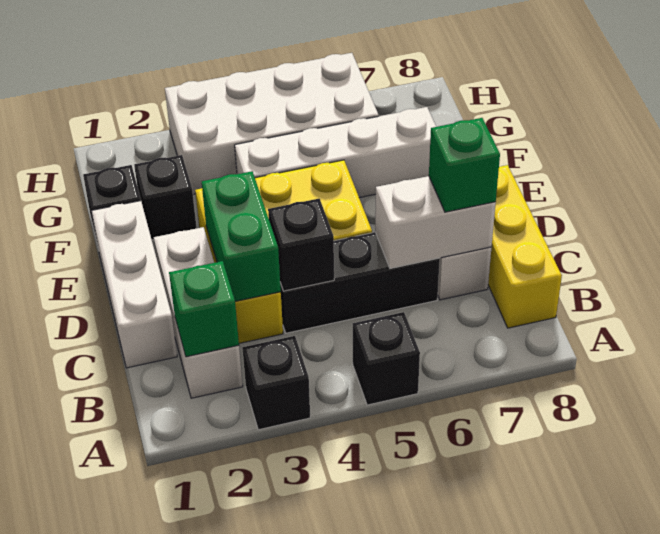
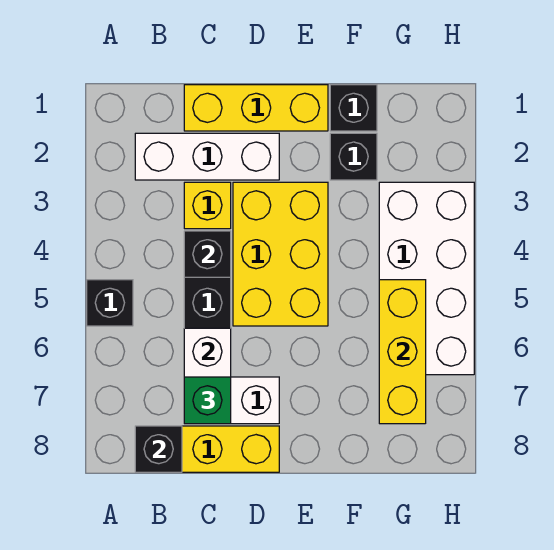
black brick A3 level 1 -> black brick B8 level 2
green brick B2 level 2 -> none
white brick C1:E1 level 1 -> yellow brick C1:E1 level 1
green brick C3:D3 level 2 -> none
white brick F4:F7 level 1 -> none
none -> yellow brick G5:G7 level 2

